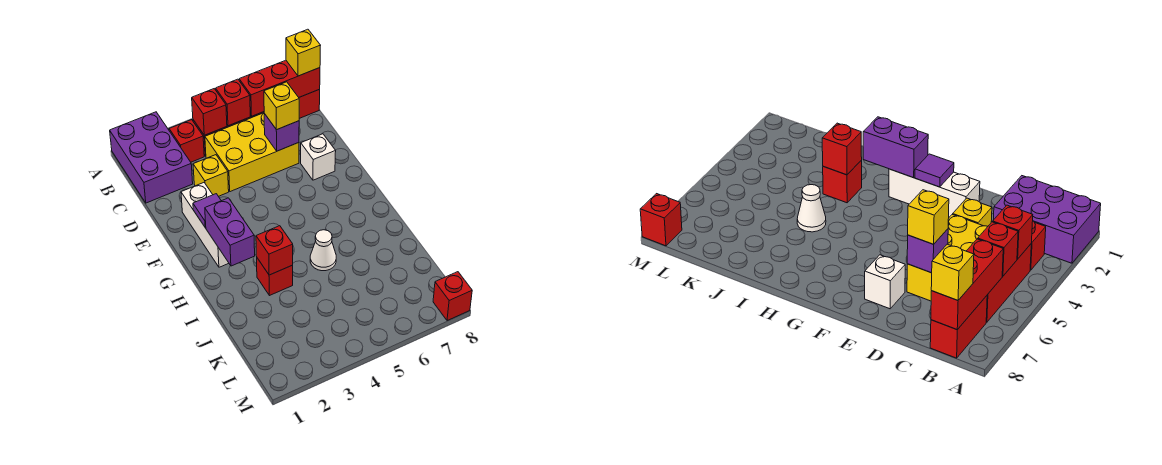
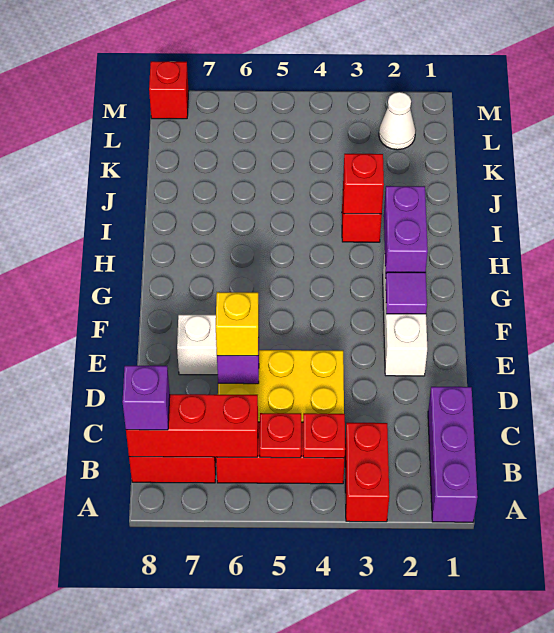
purple brick A1:C2 level 1 -> purple brick A1:C1 level 1
red brick B3 level 1 -> red brick A3:B3 level 1
red brick B4 level 2 -> red plate B4 level 2
red brick B5 level 2 -> red plate B5 level 2
yellow brick B8 level 3 -> purple brick B8 level 3
yellow brick D3 level 1 -> none
white cone I5 level 1 -> white cone L2 level 1

